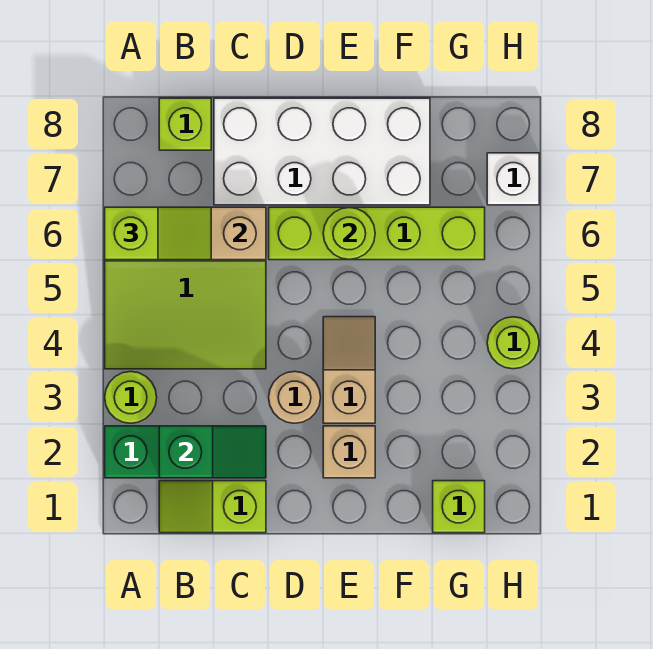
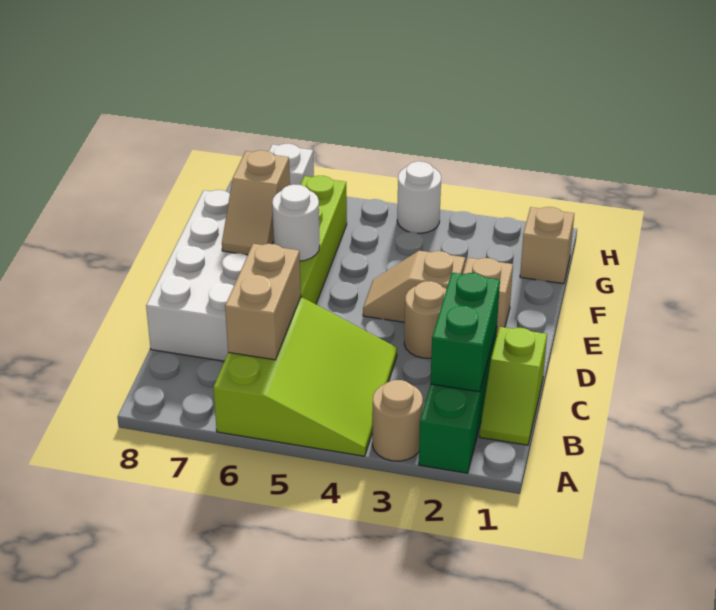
lime round brick A3 level 1 -> tan round brick A3 level 1
lime slope A6:B6 level 3 top A -> none
green slope B2:C2 level 2 top B -> green brick B2:C2 level 2
lime brick B8 level 1 -> none
lime round brick E6 level 2 -> white round brick E6 level 2
none -> tan slope E7:F7 level 2 top F
lime brick G1 level 1 -> tan brick G1 level 1
lime round brick H4 level 1 -> white round brick H4 level 1

